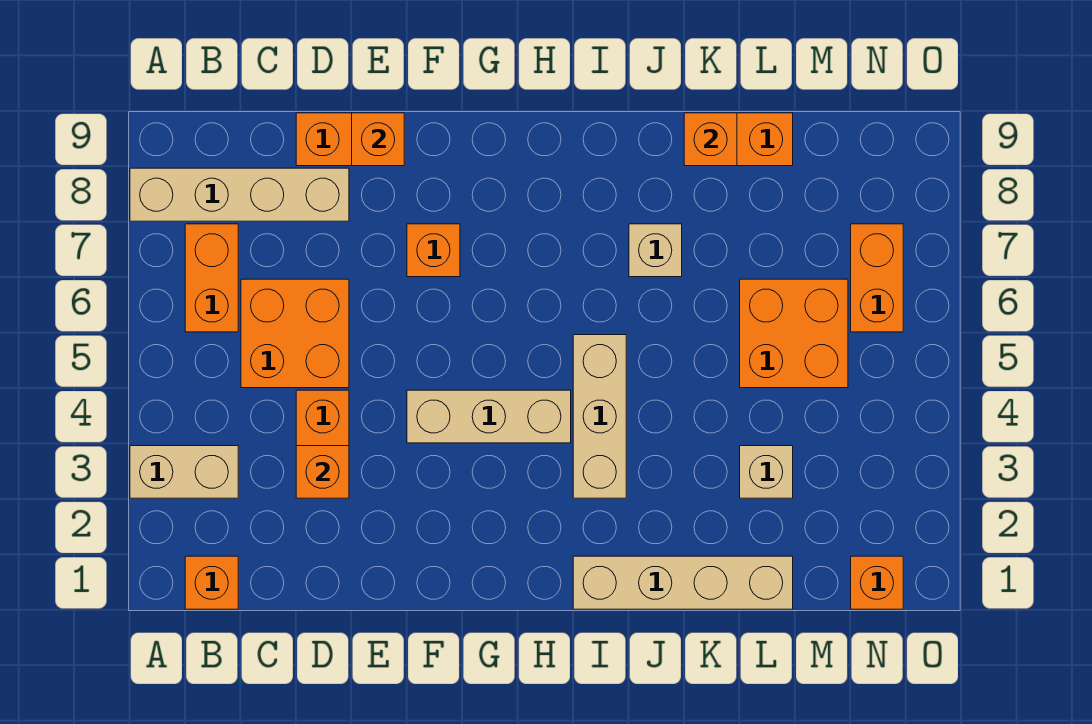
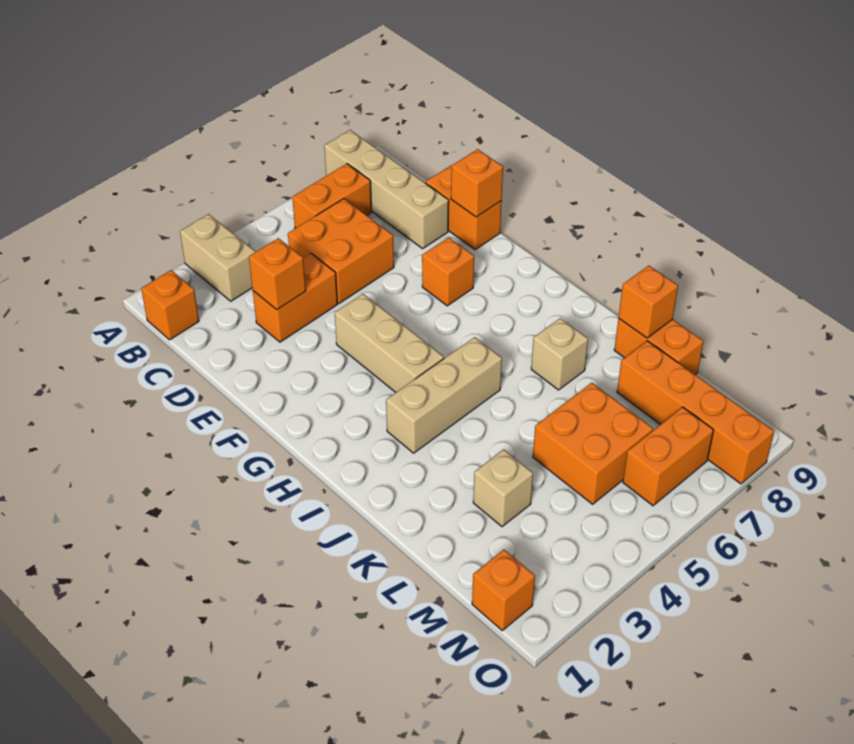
tan brick I1:L1 level 1 -> none
none -> orange brick L8:O8 level 1

